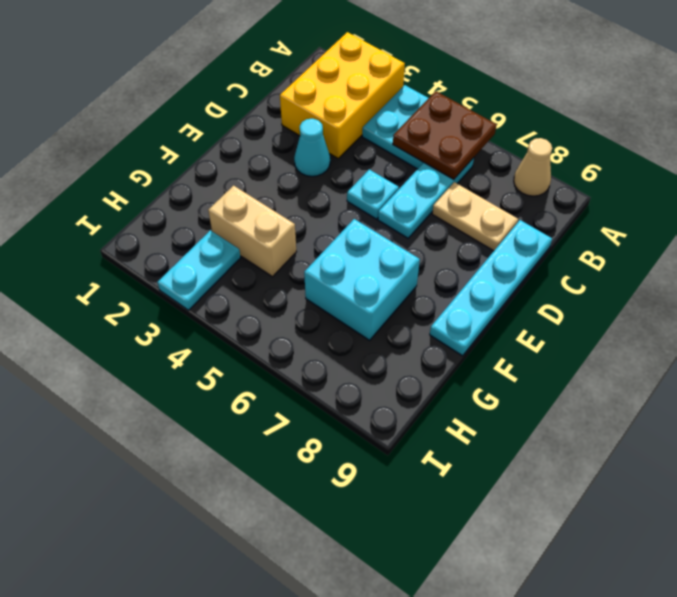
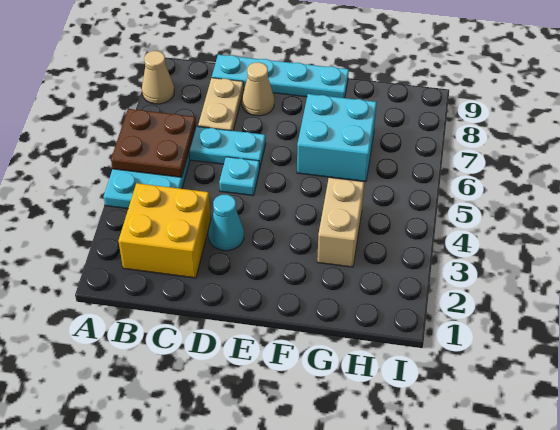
yellow brick A2:C3 level 1 -> yellow brick B2:C3 level 1
none -> tan cone D8 level 1
cyan plate H3:I3 level 1 -> none

